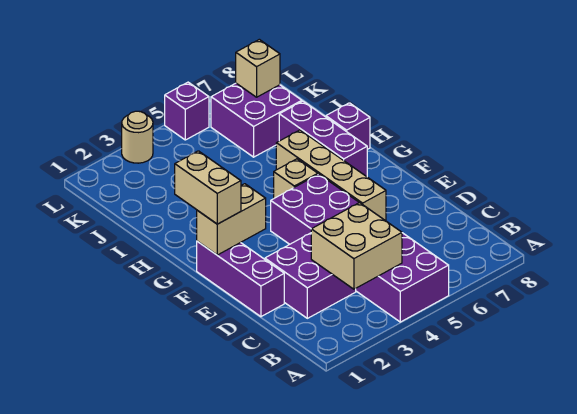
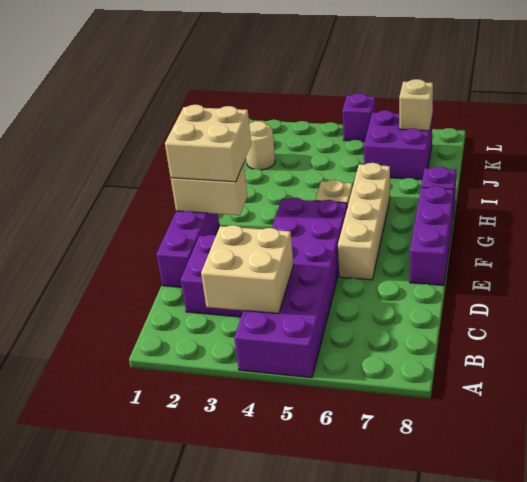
tan brick F1:G1 level 3 -> tan brick F1:G2 level 3
purple brick G7:I7 level 1 -> purple brick E8:G8 level 1
tan round brick L3 level 1 -> tan round brick J2 level 1

